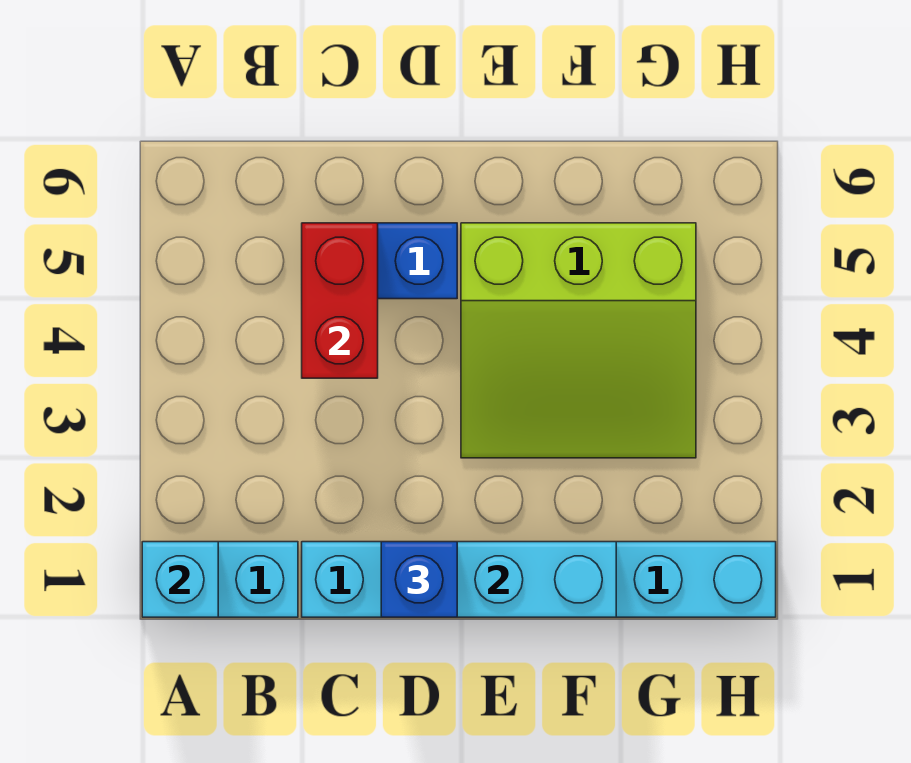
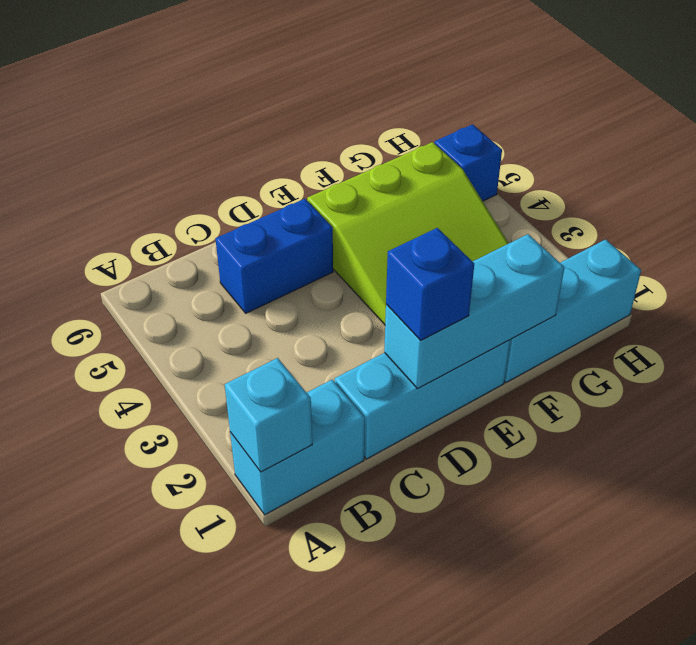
red brick C4:C5 level 2 -> none
none -> blue brick H5 level 1

